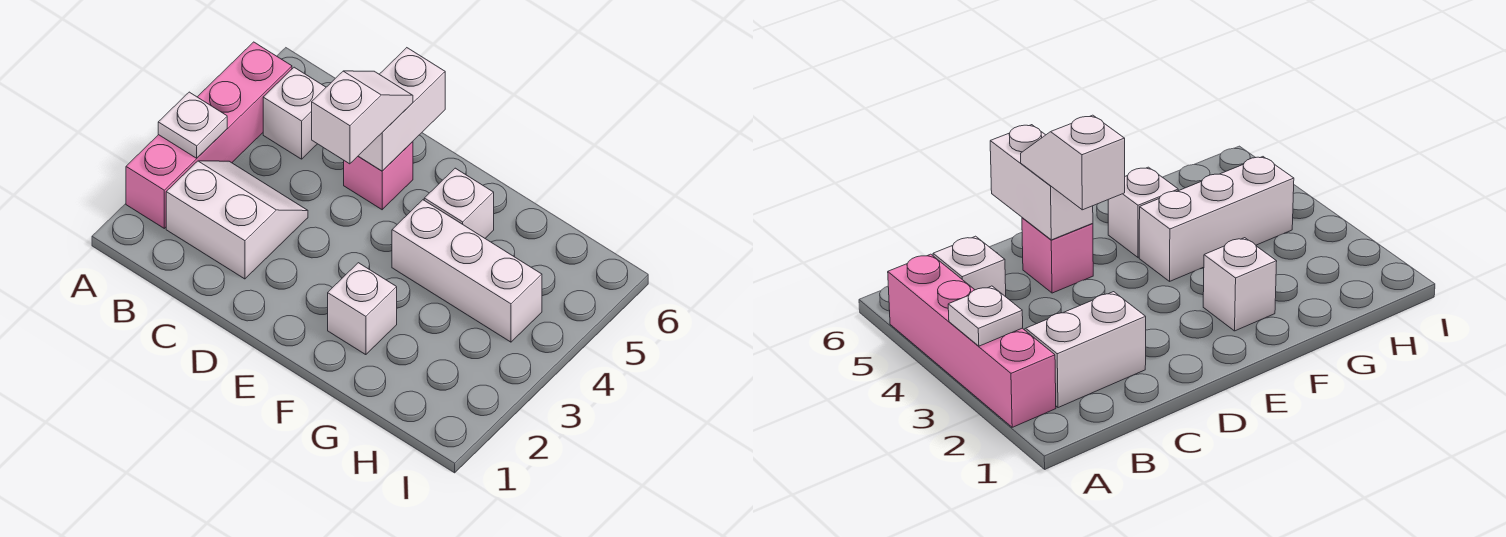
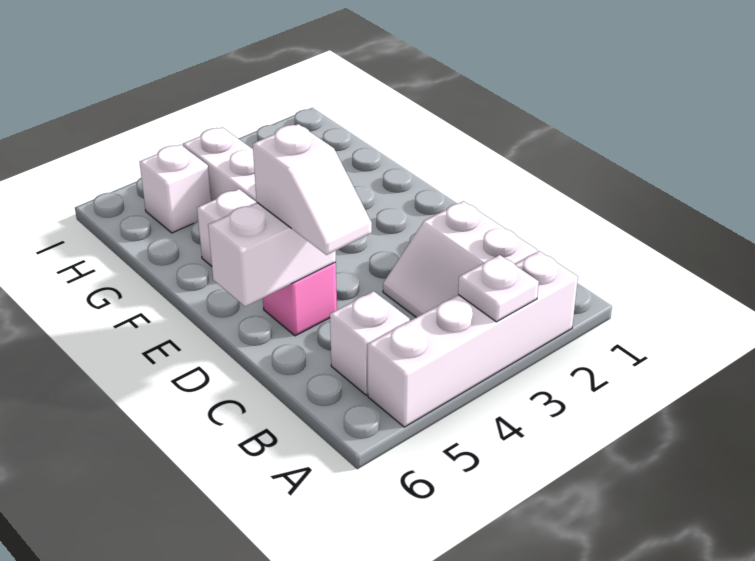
pink brick A2:A5 level 1 -> white brick A2:A5 level 1
white slope D4:D5 level 3 top 4 -> white slope C5:D5 level 3 top D
white brick F2 level 1 -> white brick H5 level 1

